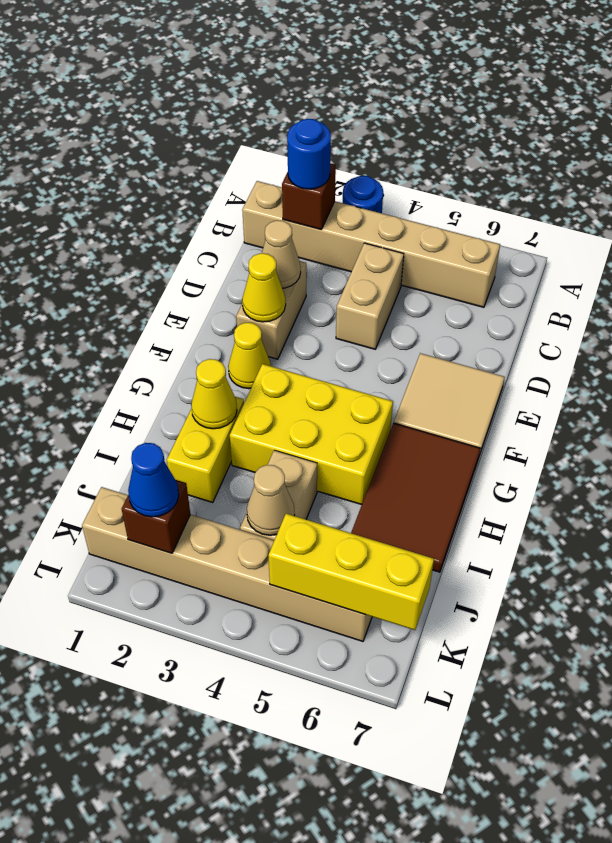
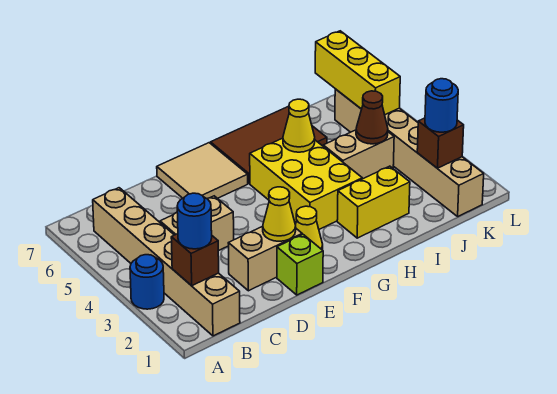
tan cone D2 level 2 -> none
none -> lime brick E1 level 1
yellow cone H2 level 2 -> yellow cone H5 level 2
tan cone J4 level 2 -> brown cone J4 level 2
blue cone K2 level 3 -> blue round brick K2 level 3

